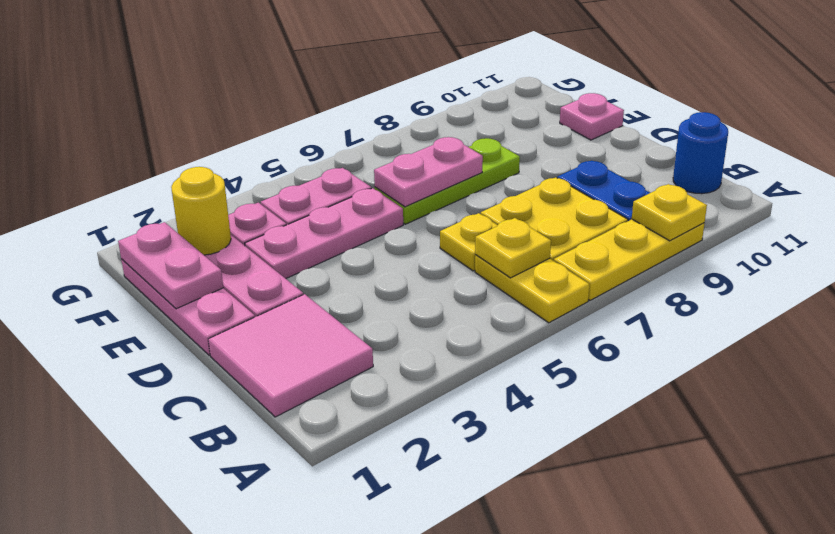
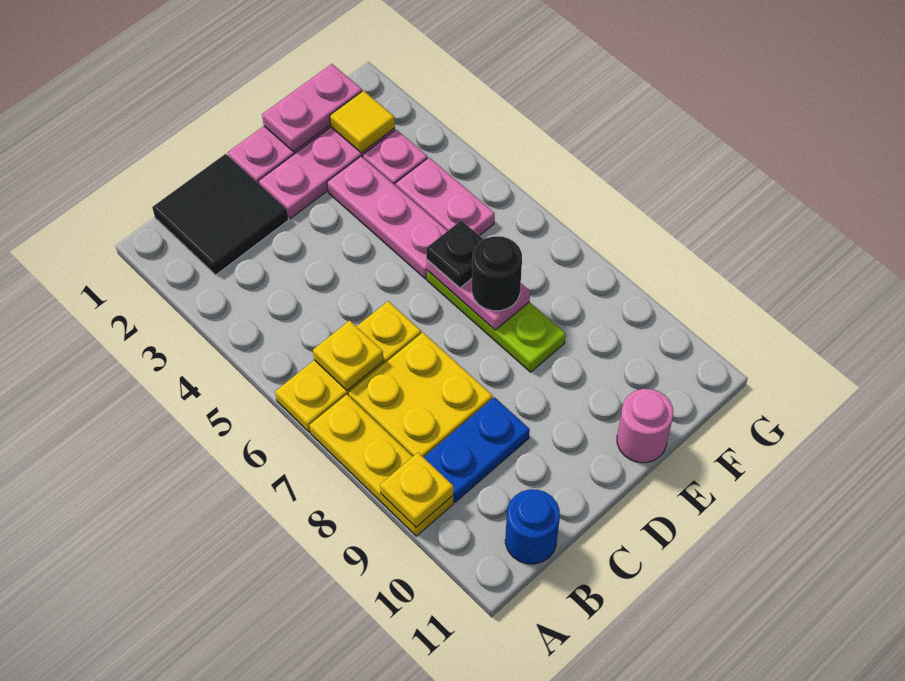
pink tile B1:C2 level 1 -> black tile B1:C2 level 1
none -> black plate E6 level 3
none -> black round brick E7 level 3
pink plate E11 level 1 -> pink round brick E11 level 1
yellow round brick F2 level 2 -> yellow tile F2 level 2

